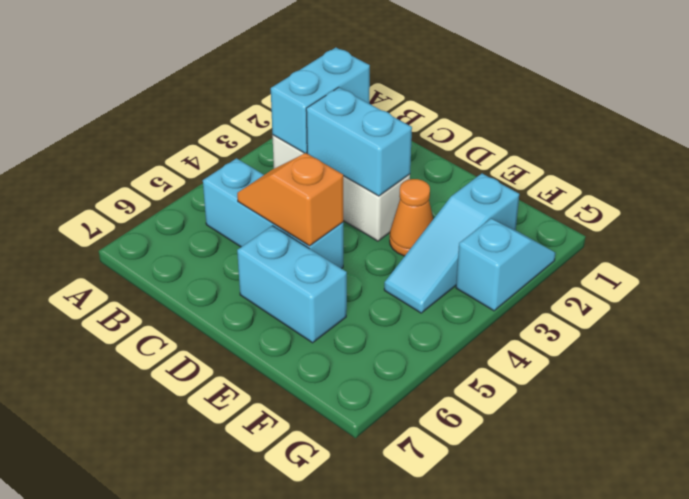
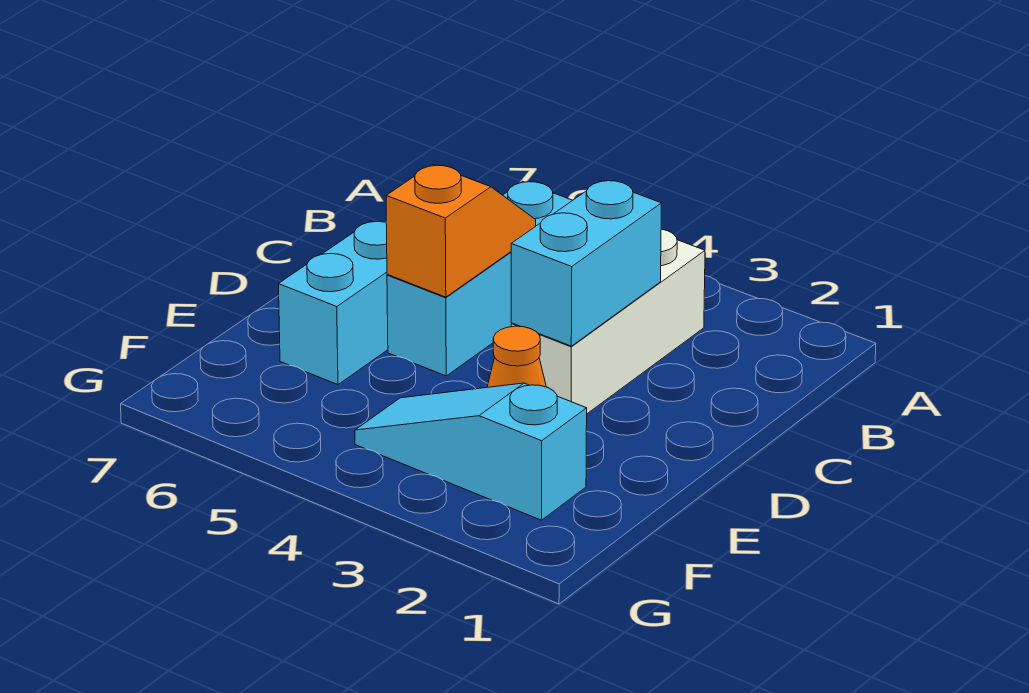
cyan brick B2:B3 level 2 -> none
cyan slope G2:G3 level 1 top 3 -> none

